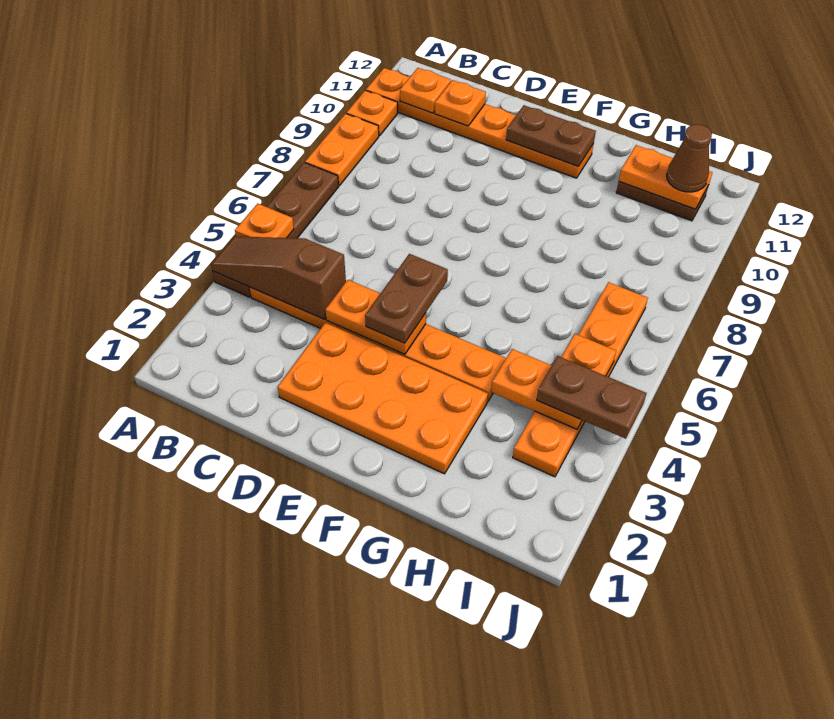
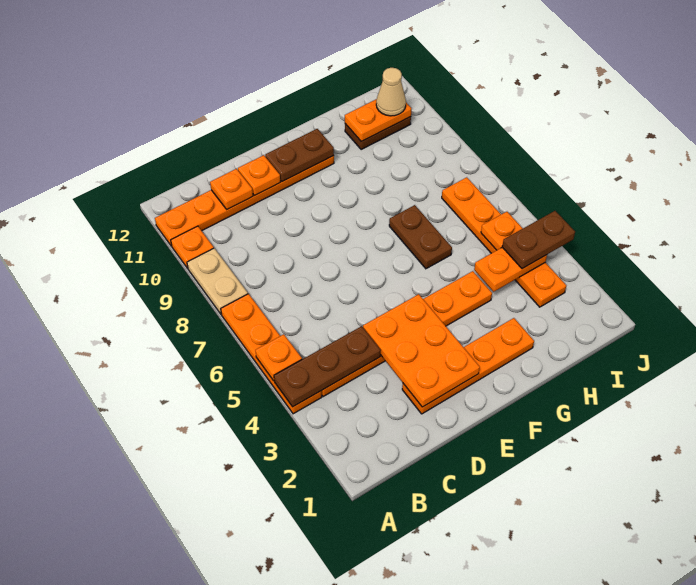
brown plate A4:A7 level 1 -> orange plate A4:A7 level 1
brown slope A4:C4 level 2 top C -> brown plate A4:C4 level 2
orange plate A8:A9 level 1 -> tan plate A8:A9 level 1
orange plate B11 level 2 -> orange plate D11 level 2
orange plate D2:G3 level 1 -> orange plate D2:G2 level 1
orange plate D4:E4 level 2 -> orange plate D2:E4 level 2
brown plate E4:E5 level 3 -> brown plate G6:G7 level 1
brown cone I11 level 3 -> tan cone I11 level 3

